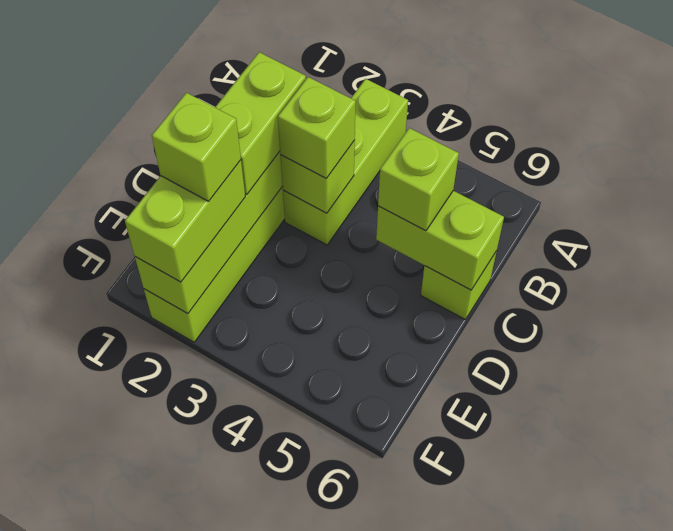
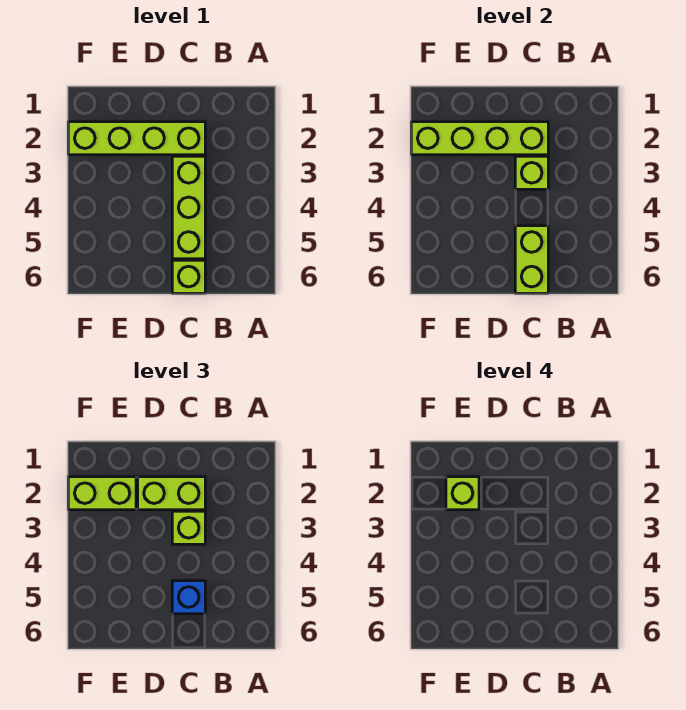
lime brick A3:C3 level 1 -> lime brick C3:C5 level 1
lime brick C5 level 3 -> blue brick C5 level 3

